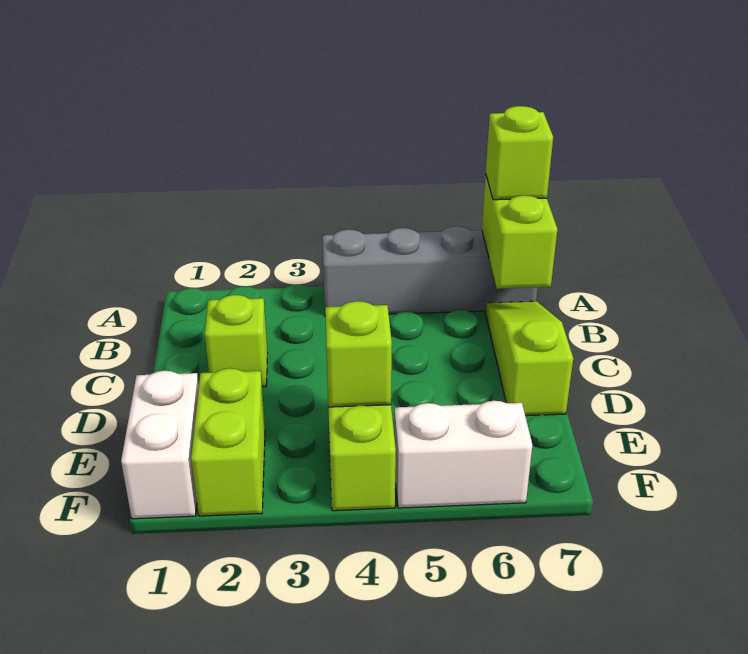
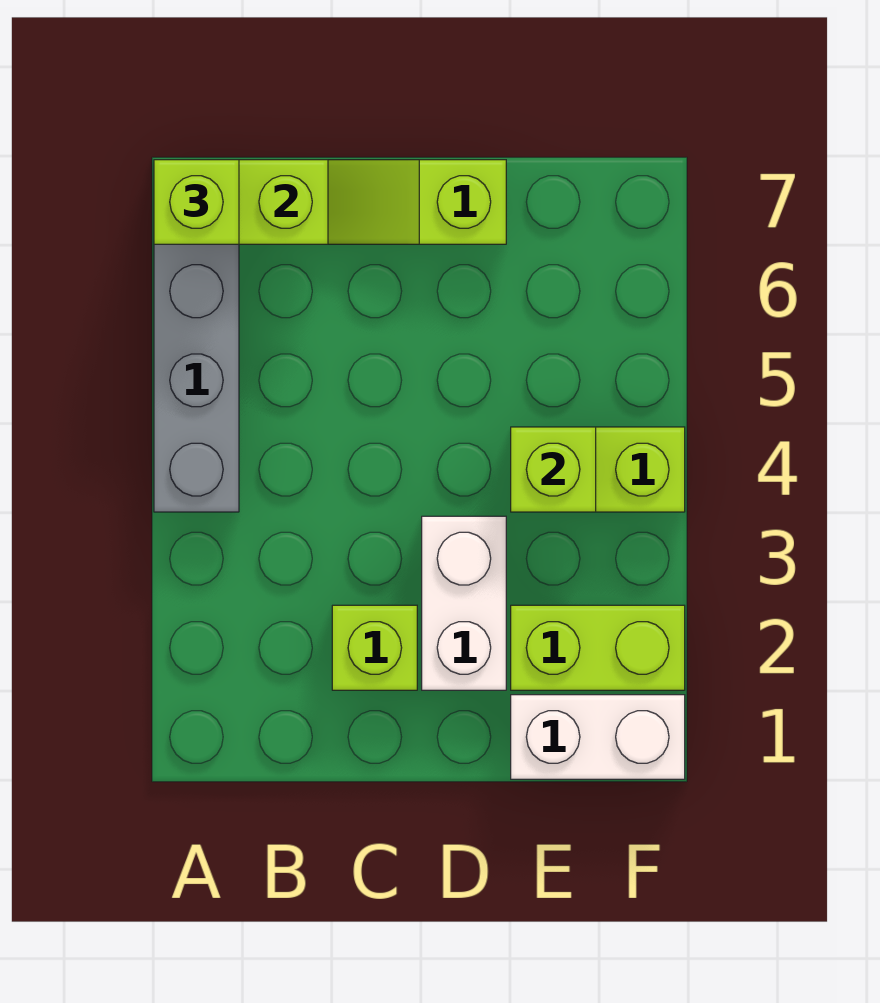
white brick F5:F6 level 1 -> white brick D2:D3 level 1

